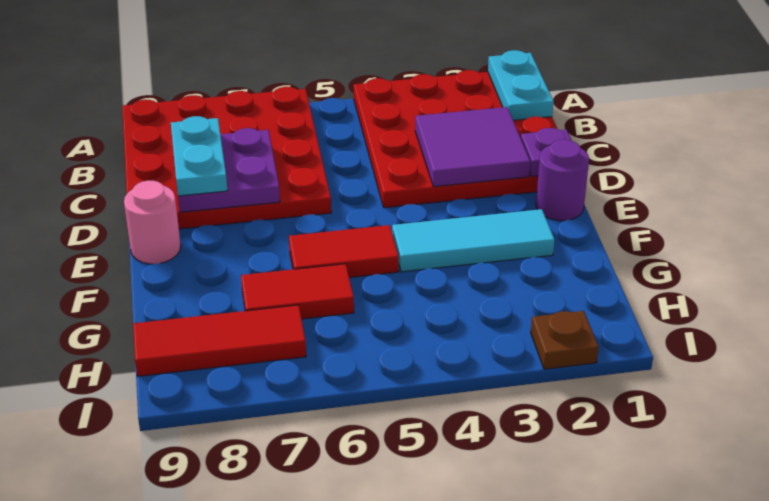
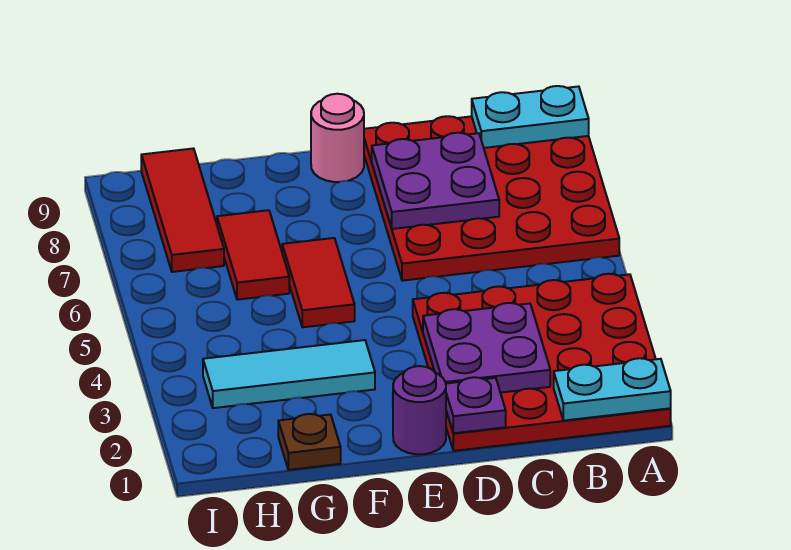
purple tile C2:D3 level 2 -> purple plate C2:D3 level 2
cyan plate C8:D8 level 3 -> cyan plate A9:B9 level 2
cyan tile F2:F4 level 1 -> cyan tile F3:H3 level 1
brown plate I2 level 1 -> brown plate G1 level 1

